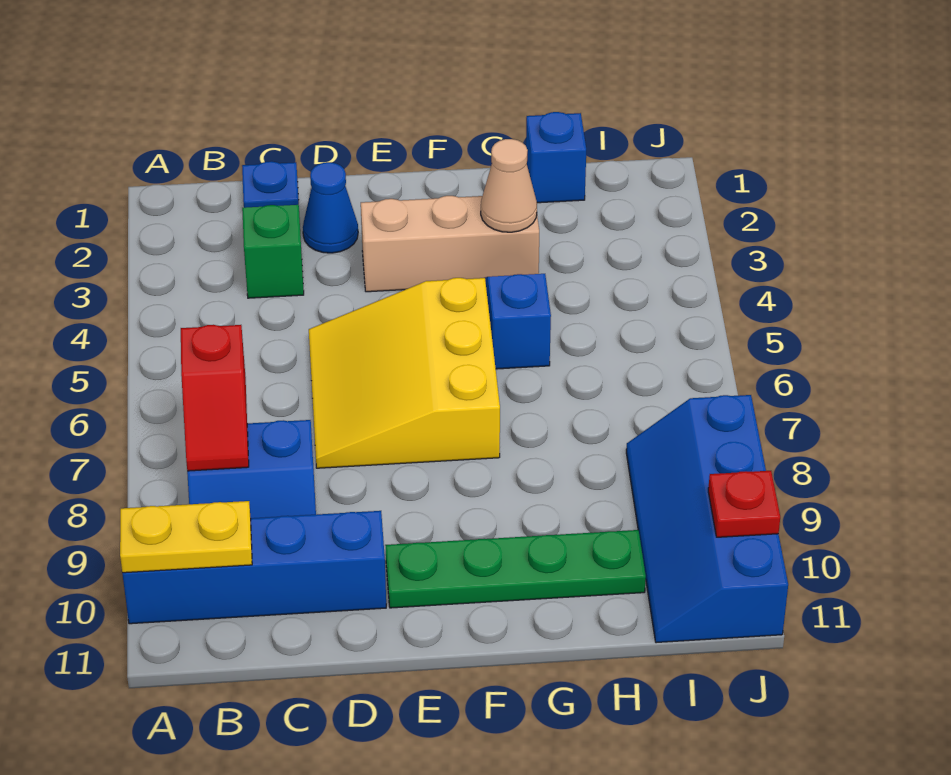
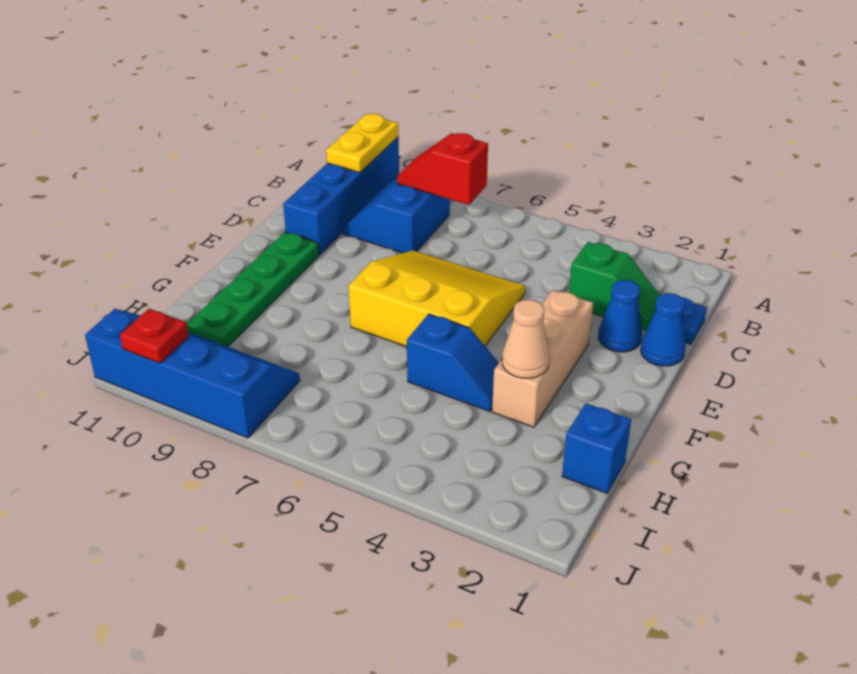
none -> blue cone D1 level 1

